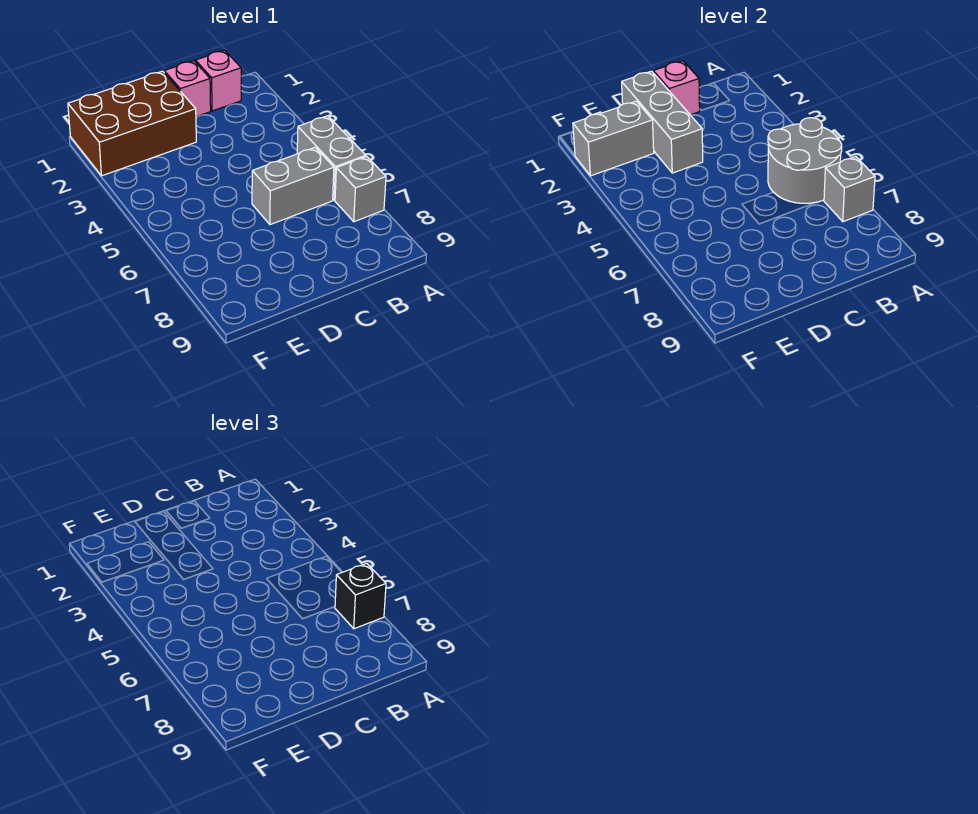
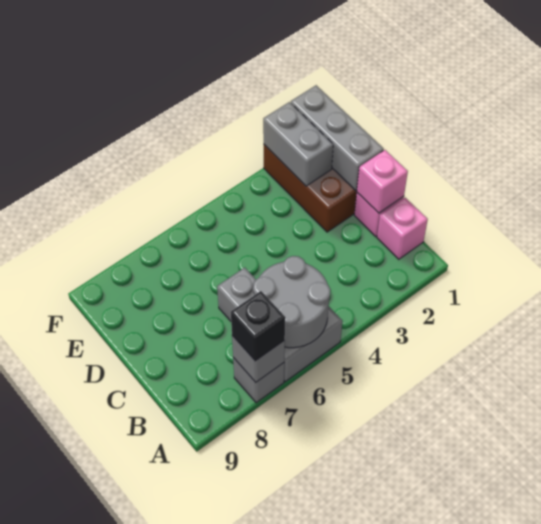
grey brick D1:D3 level 2 -> grey brick D1:F1 level 2

